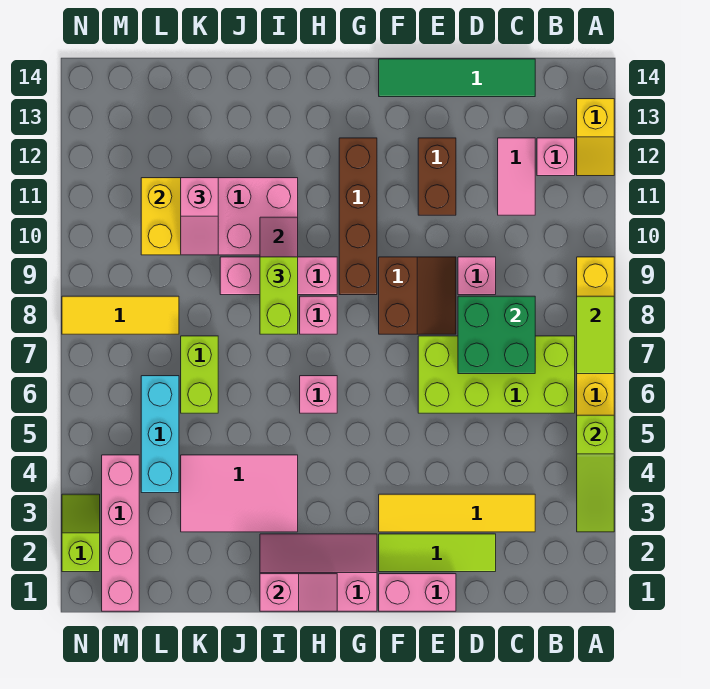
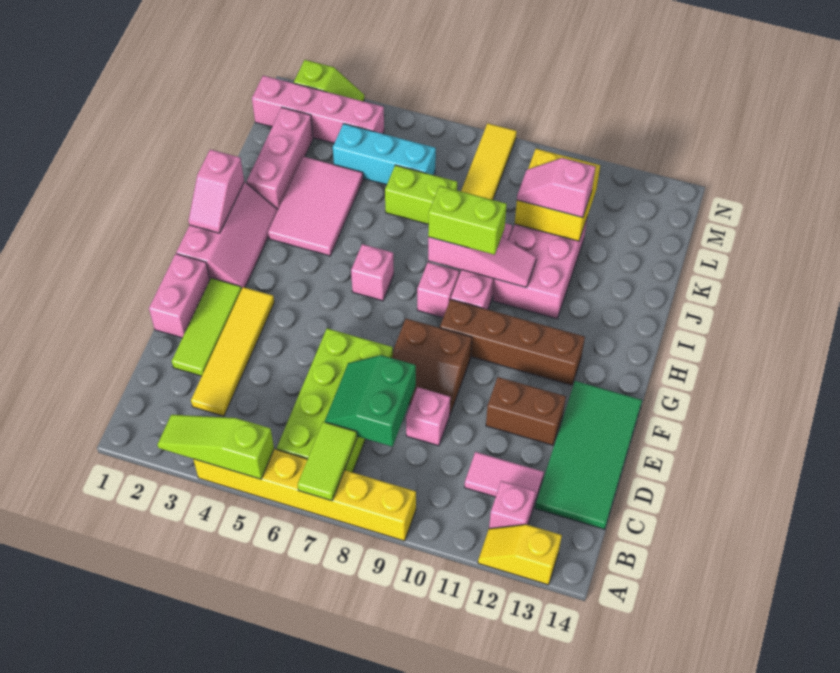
lime tile A7:A8 level 2 -> lime tile A7:B7 level 2
green brick C7:D8 level 2 -> green slope C7:D8 level 2 top 8
green tile C14:F14 level 1 -> green tile C13:F14 level 1
none -> pink brick J2:L2 level 1

